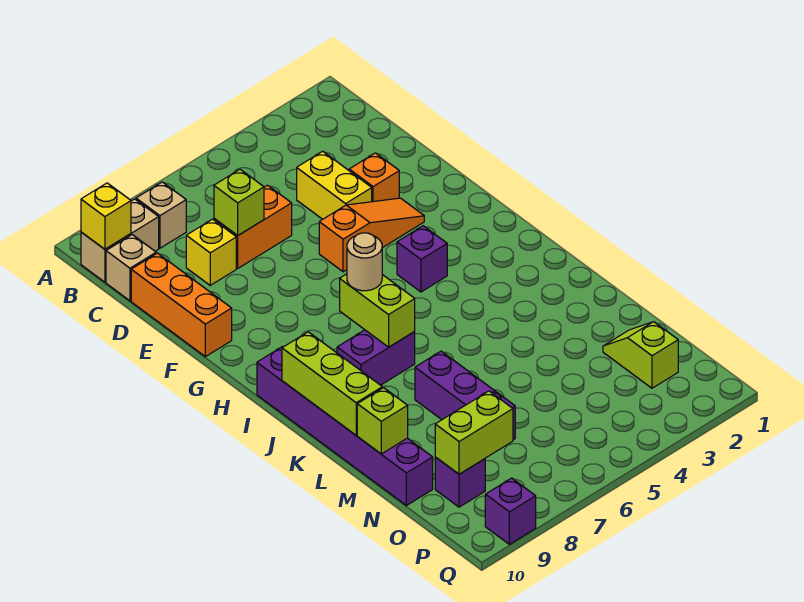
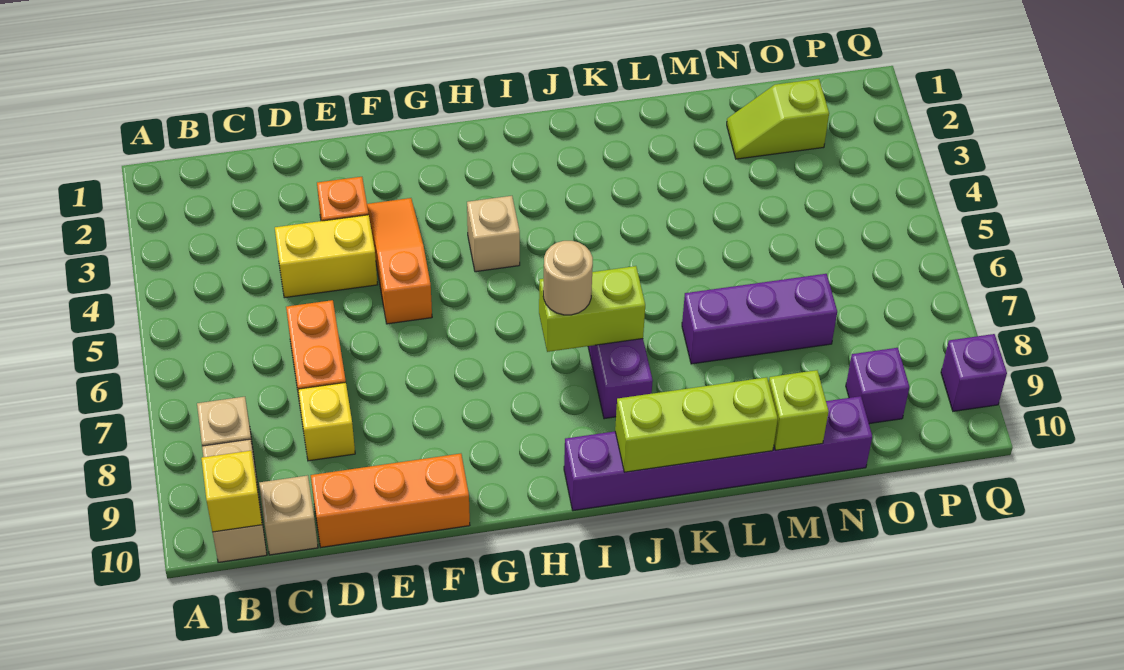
lime brick D7 level 2 -> none
purple brick H4 level 1 -> tan brick H4 level 1
lime brick O8:O9 level 2 -> none

